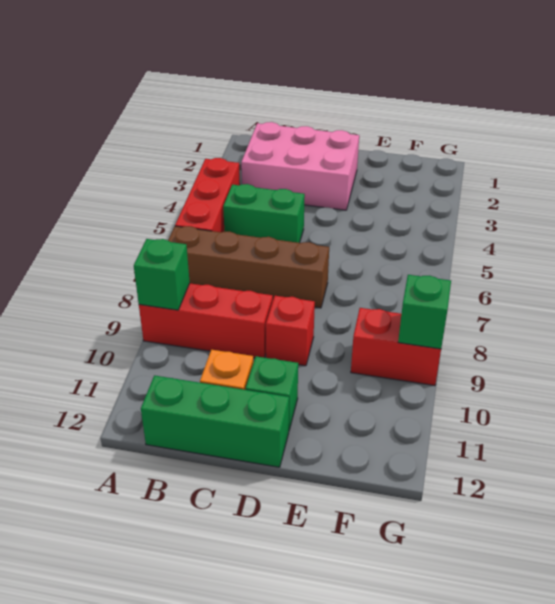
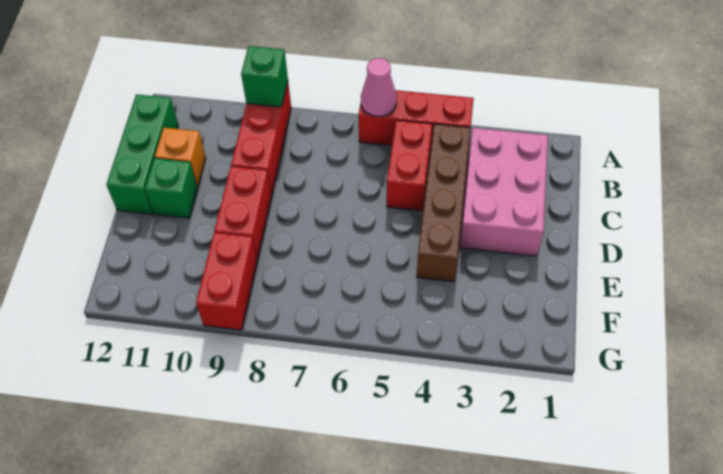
none -> pink cone A6 level 2
brown brick A7:D7 level 1 -> brown brick B4:E4 level 1
green brick B5:C5 level 1 -> red brick B5:C5 level 1
red brick D9 level 1 -> red brick D9:E9 level 1
green brick G9 level 2 -> none

